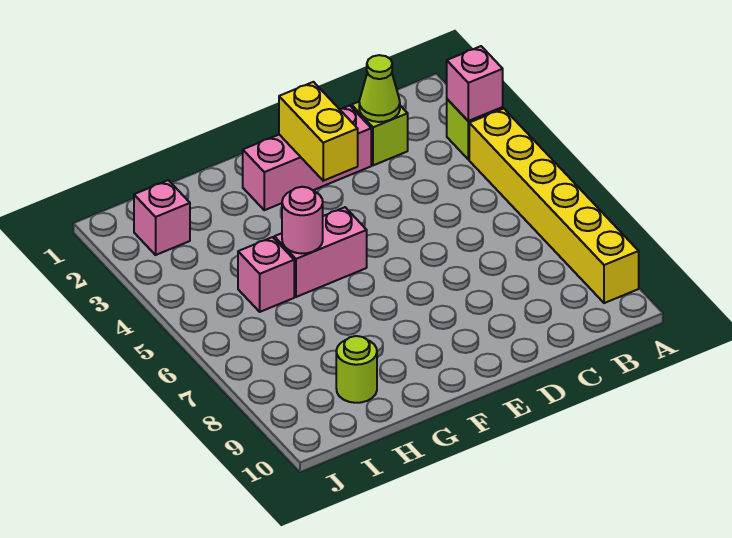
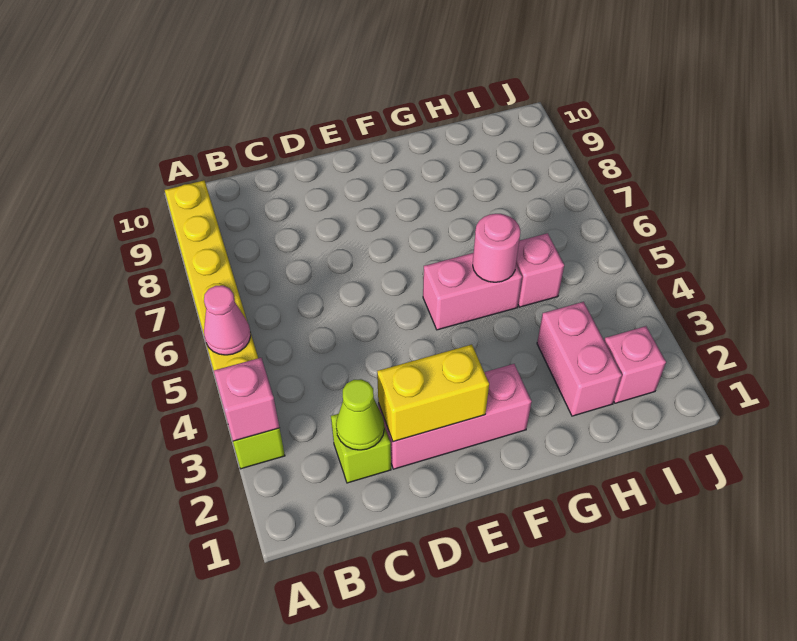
none -> pink cone A5 level 2
yellow brick E2:E3 level 2 -> yellow brick D2:E2 level 2
none -> pink brick H2:H3 level 1
lime round brick H9 level 1 -> none

